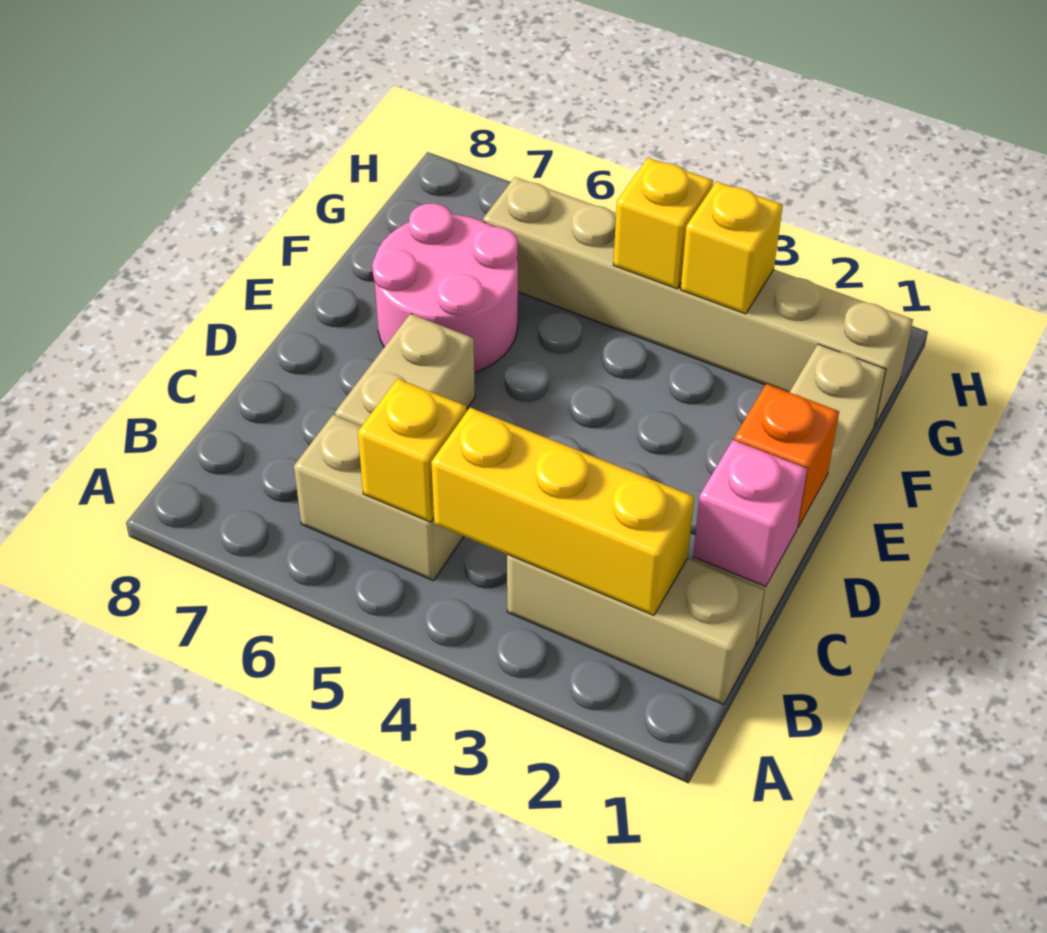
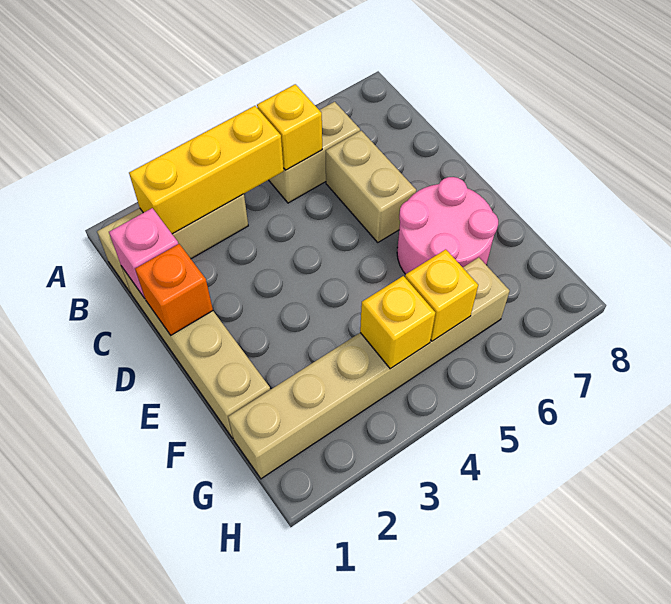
yellow brick G3 level 2 -> yellow brick G5 level 2

